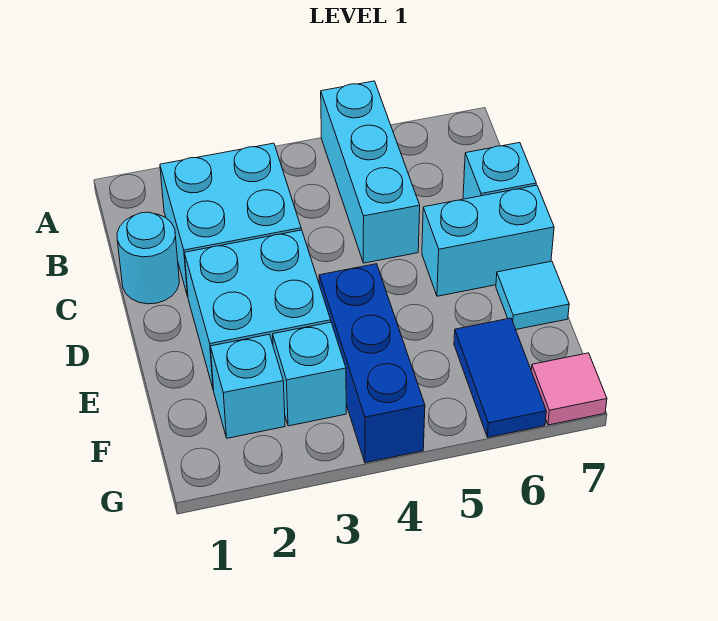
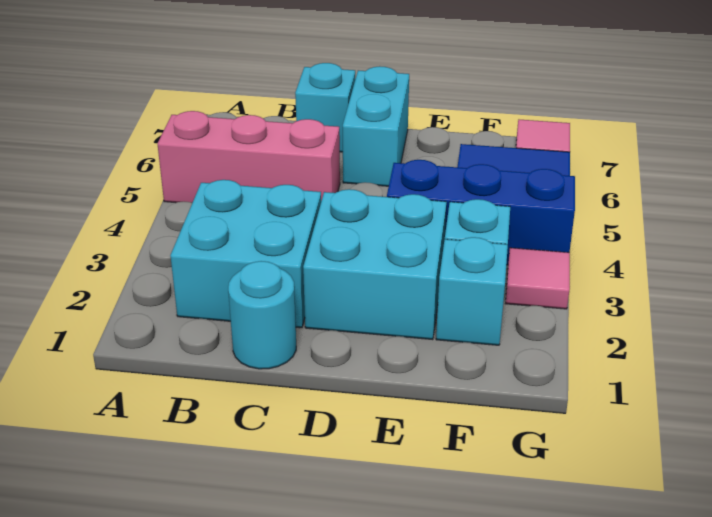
cyan brick A5:C5 level 1 -> pink brick A5:C5 level 1
cyan tile E7 level 1 -> none
none -> pink tile G3 level 1

